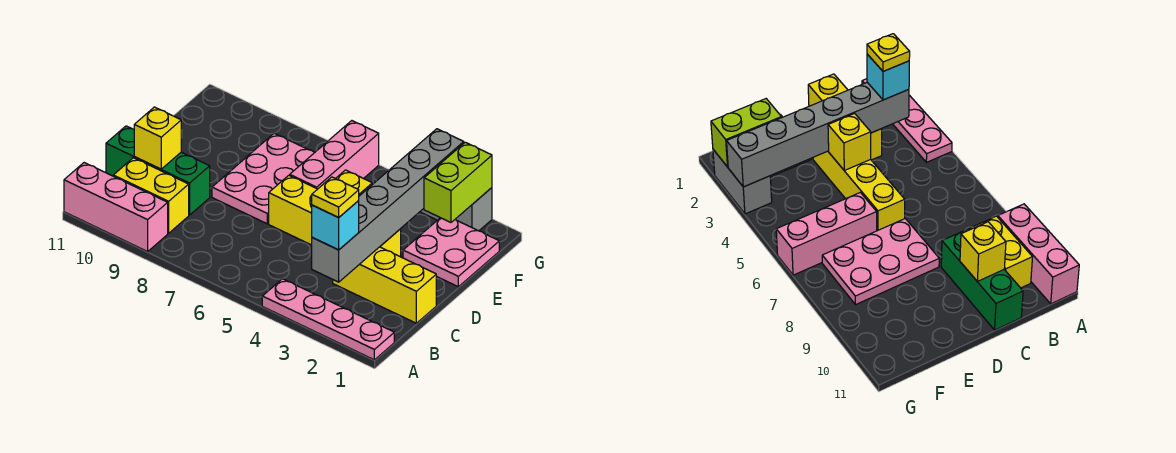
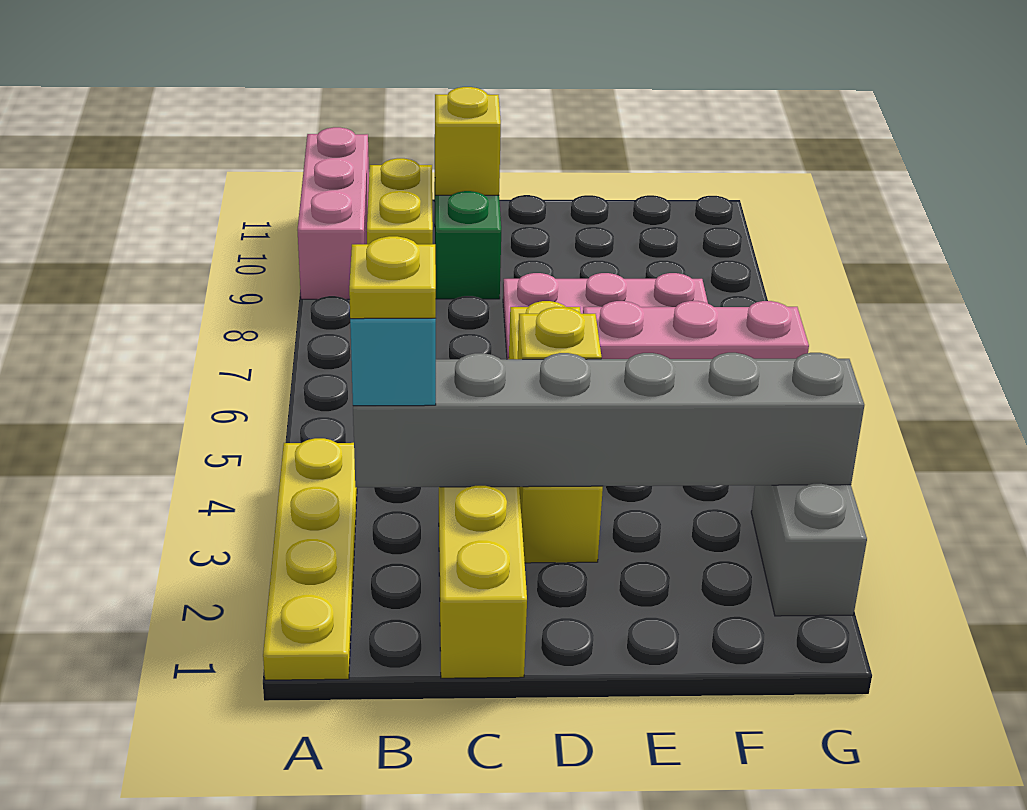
pink plate A1:A4 level 1 -> yellow plate A1:A4 level 1
pink plate E1:F2 level 1 -> none
lime brick F2:G2 level 2 -> none

